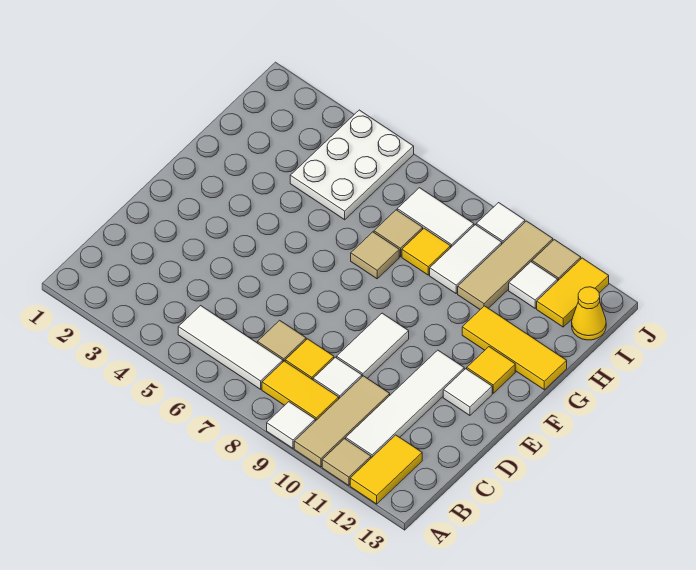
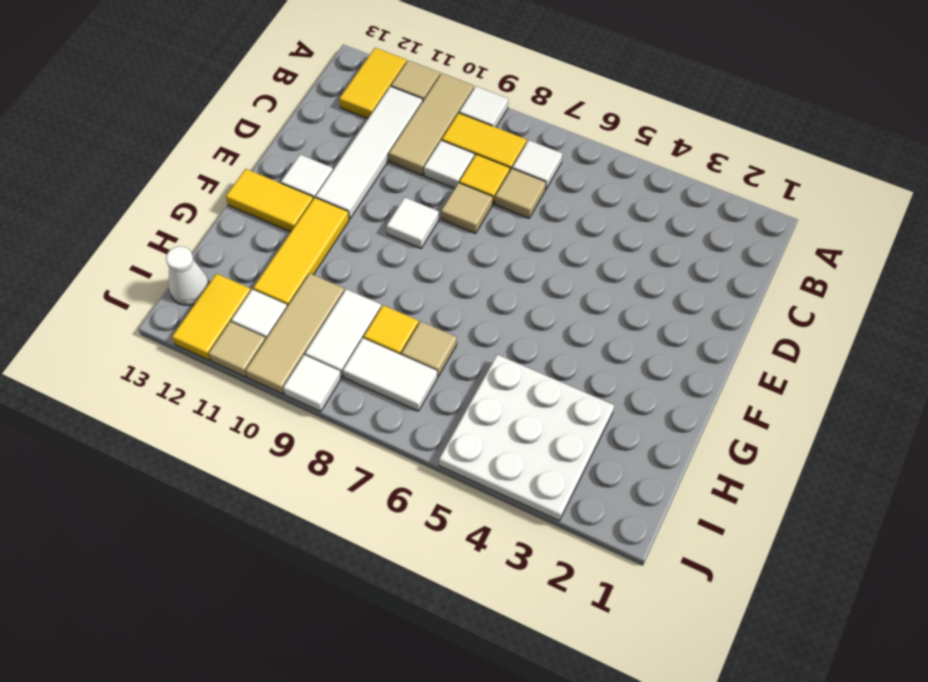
white tile B5:B7 level 1 -> white tile B7 level 1
white tile D9:E9 level 1 -> white tile E9 level 1
yellow tile F12 level 1 -> yellow tile F12:F13 level 1
tan tile G7 level 1 -> tan tile D8 level 1
yellow tile G11:G13 level 1 -> yellow tile F11:H11 level 1
white plate H4:J5 level 1 -> white plate H3:J5 level 1
yellow cone I13 level 1 -> white cone I13 level 1

